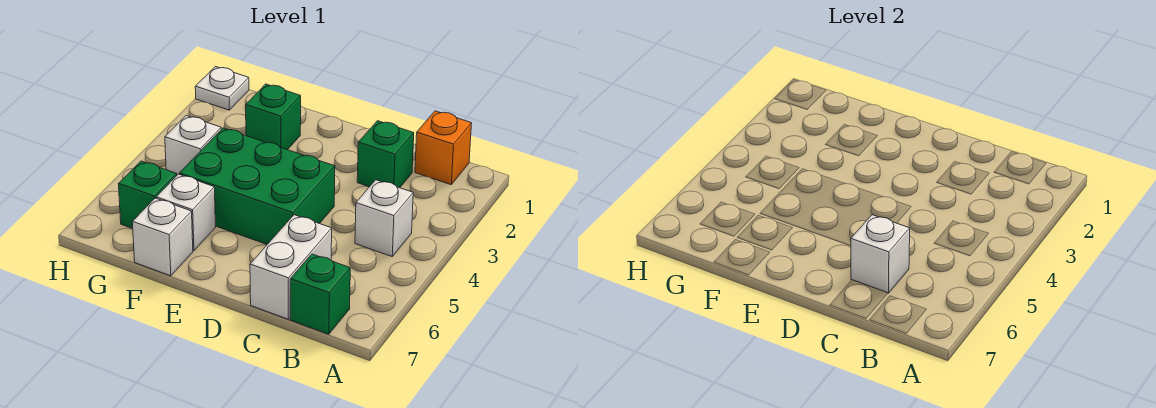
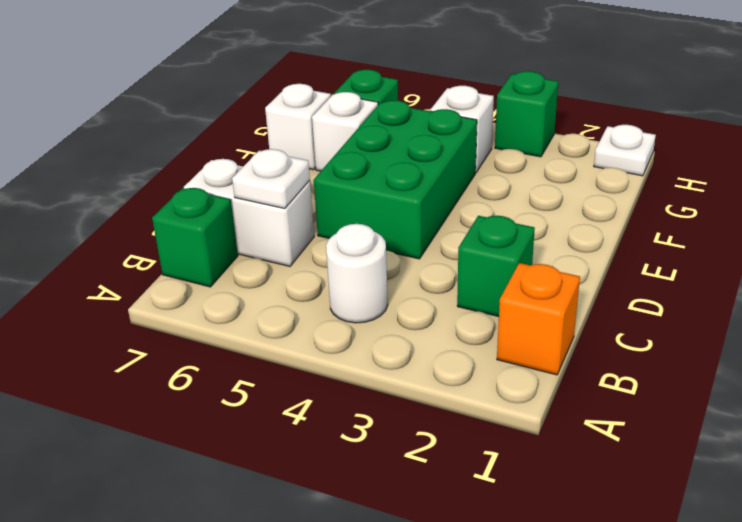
white brick B4 level 1 -> white round brick B4 level 1
white brick C6 level 2 -> white plate C6 level 2
green brick F2 level 1 -> green brick H3 level 1

